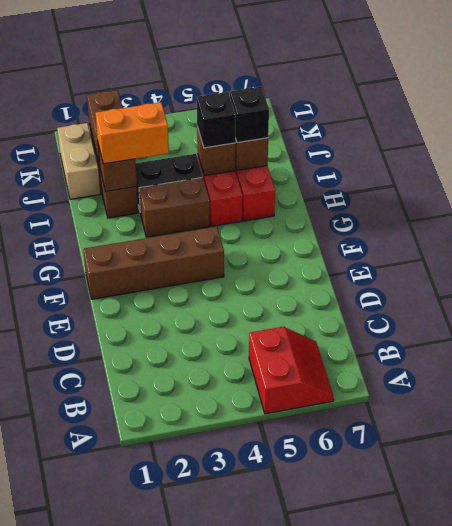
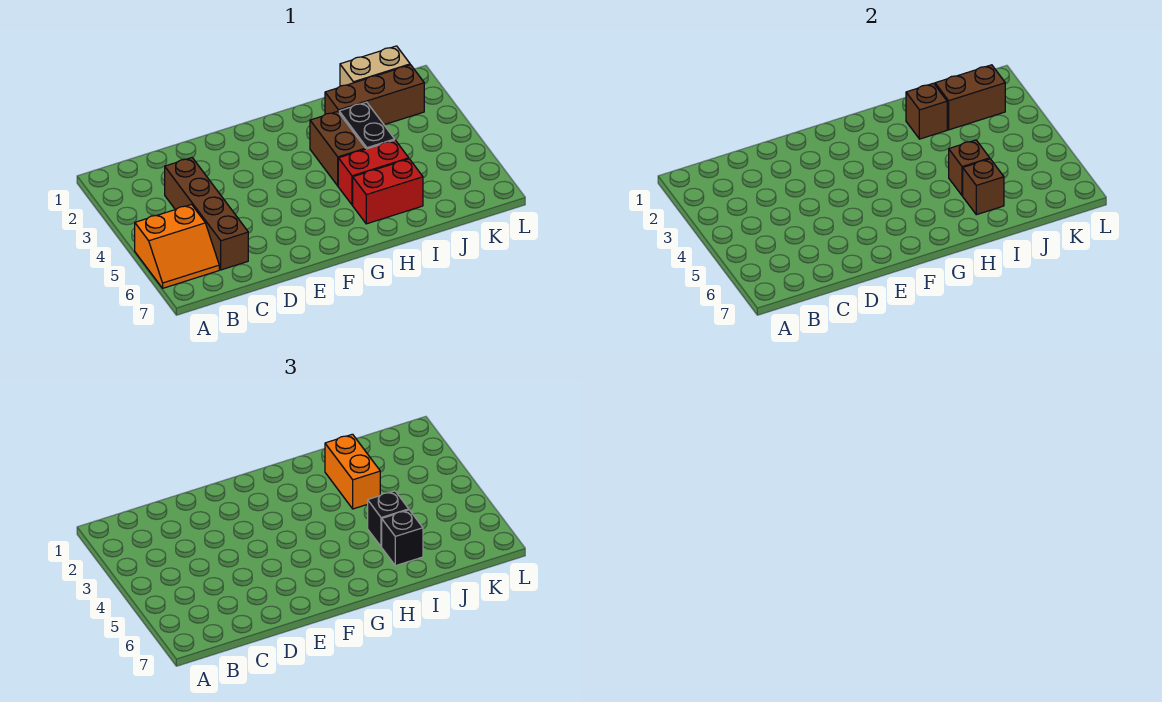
red slope A5:B6 level 1 top 5 -> orange slope A5:B6 level 1 top 5
brown brick F1:F4 level 1 -> brown brick C3:C6 level 1

